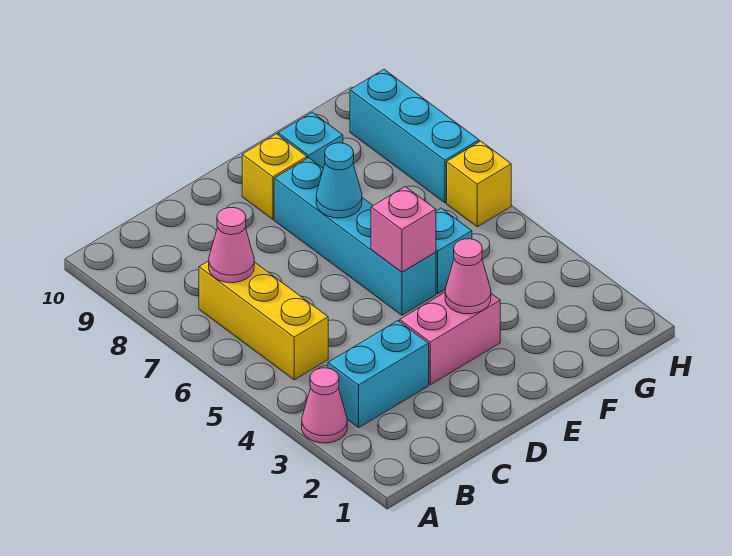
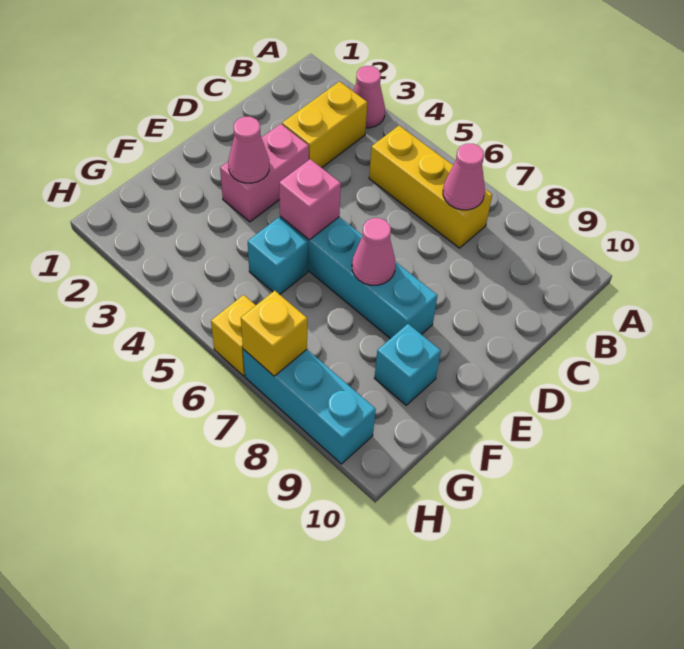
cyan brick B3:C3 level 1 -> yellow brick B3:C3 level 1
cyan cone E7 level 2 -> pink cone E7 level 2
yellow brick E9 level 1 -> yellow brick H7 level 2

